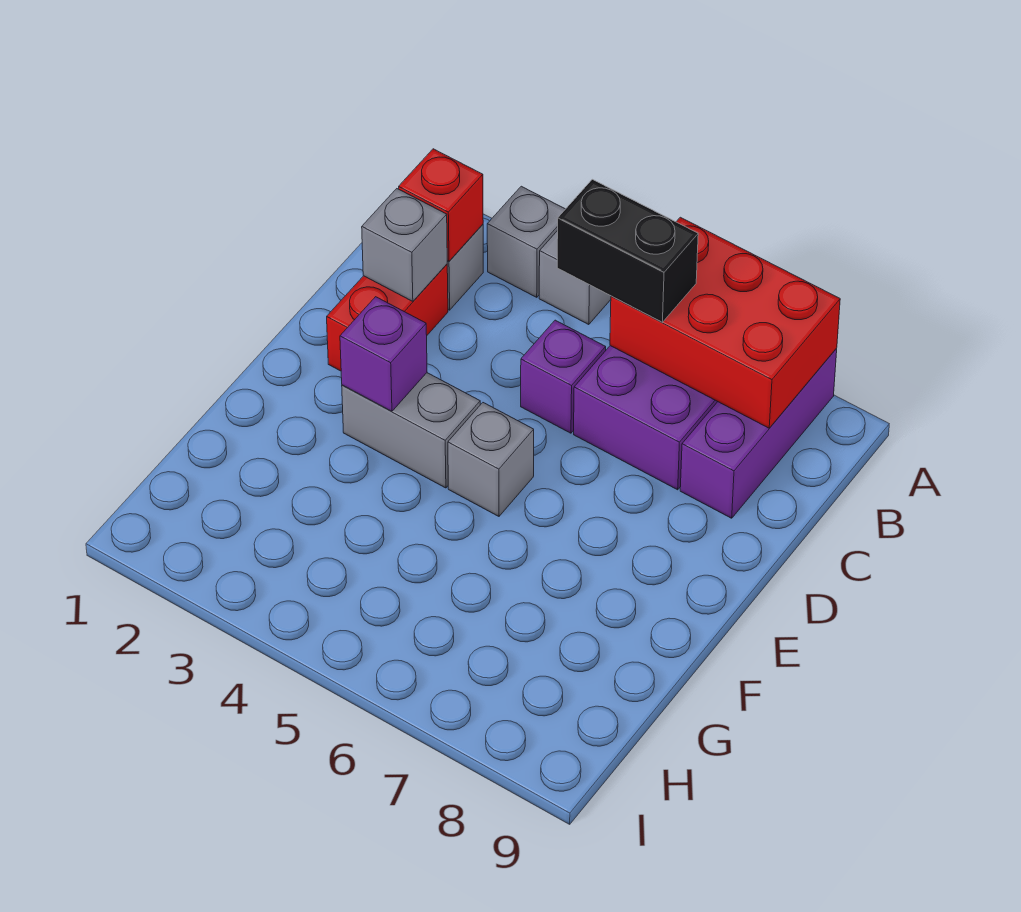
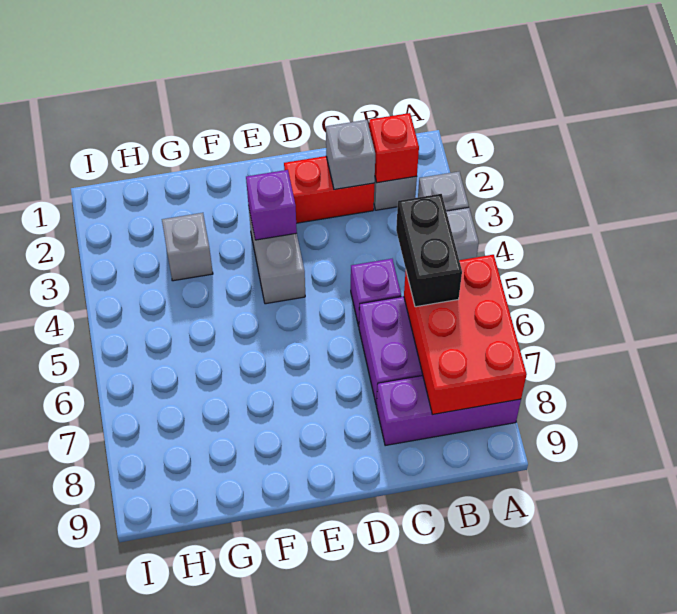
grey brick E5 level 1 -> grey brick G3 level 1

